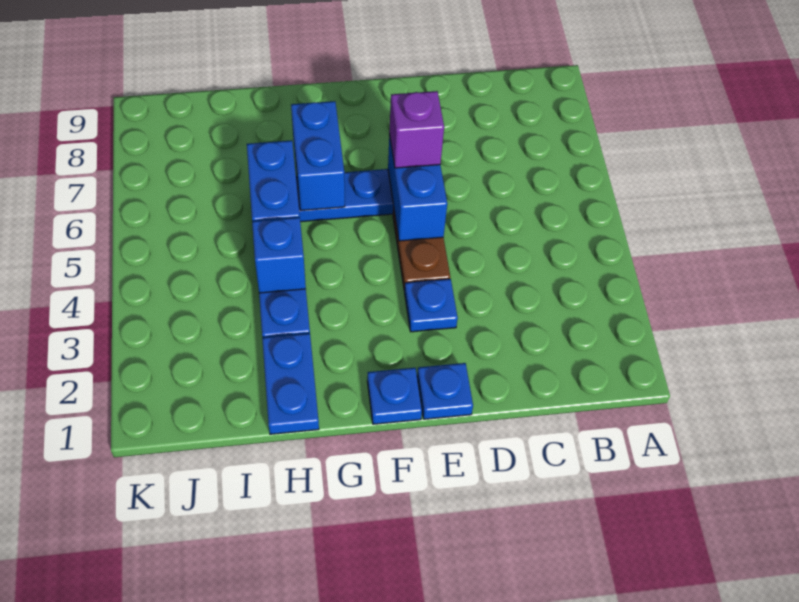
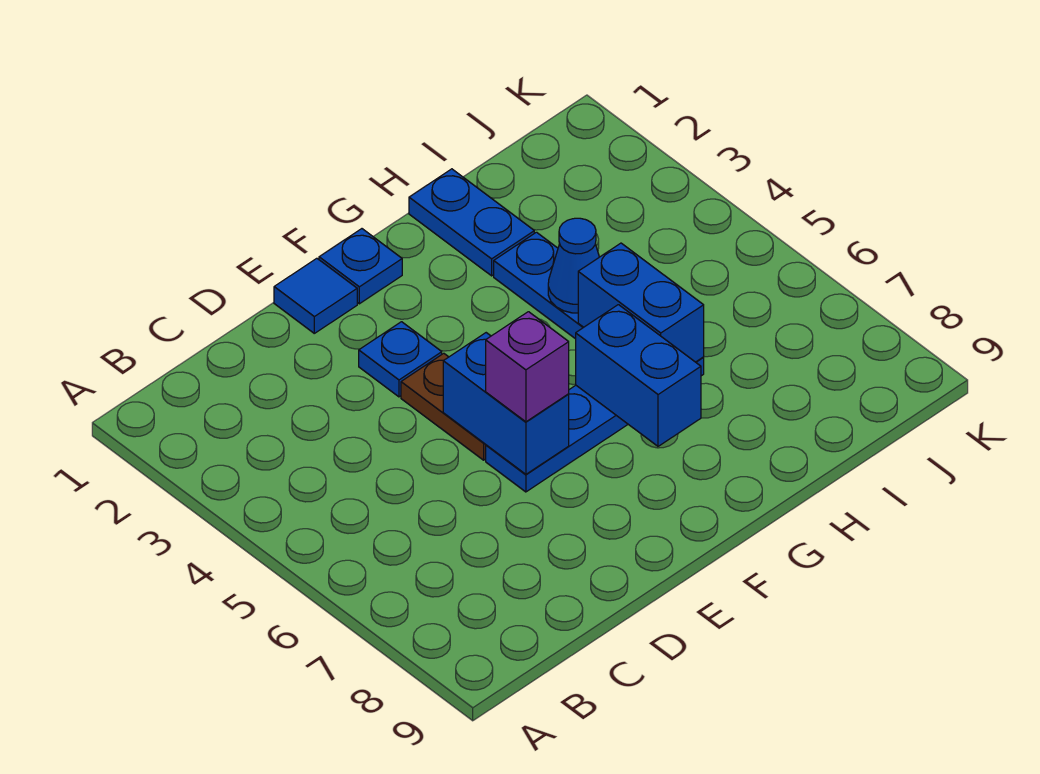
blue plate E1 level 1 -> blue tile E1 level 1
blue brick H4 level 2 -> blue cone H4 level 2

